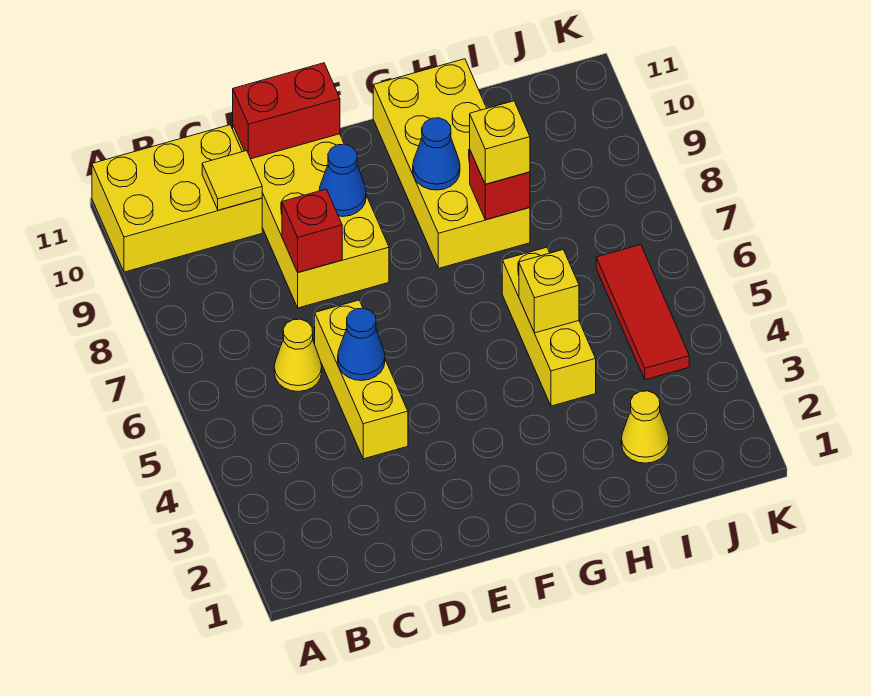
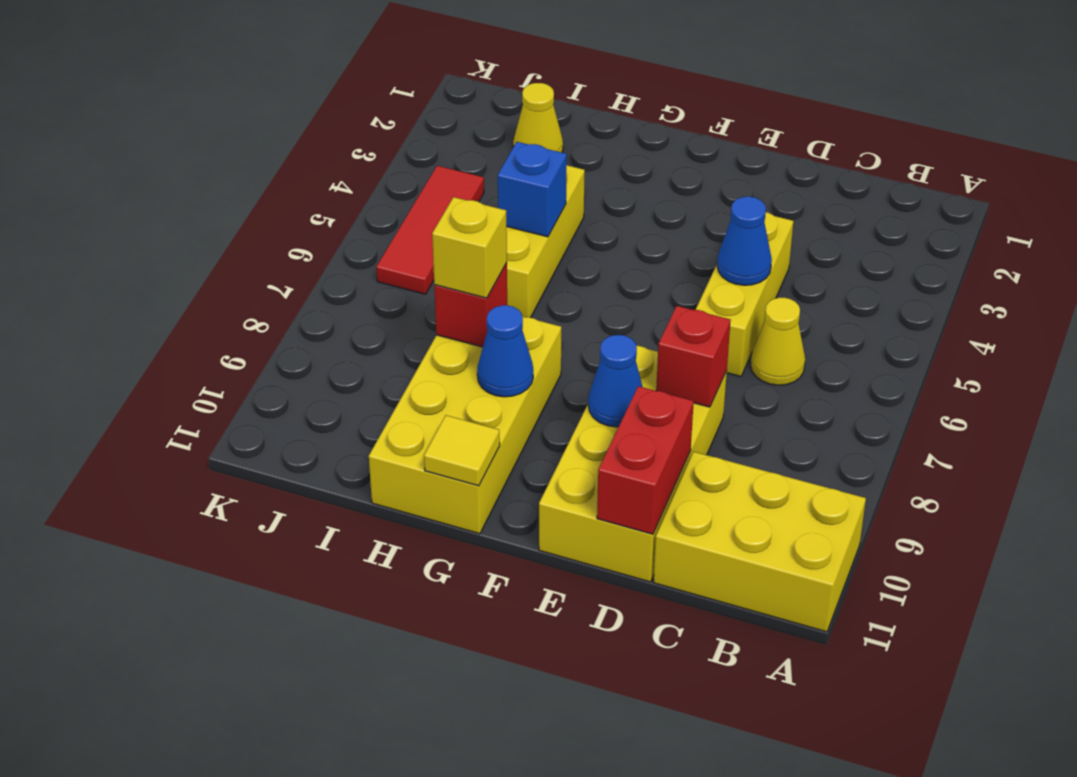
yellow tile C10 level 2 -> yellow tile G11 level 2
red brick D11:E11 level 2 -> red brick D10:D11 level 2
yellow brick H5 level 2 -> blue brick H5 level 2

